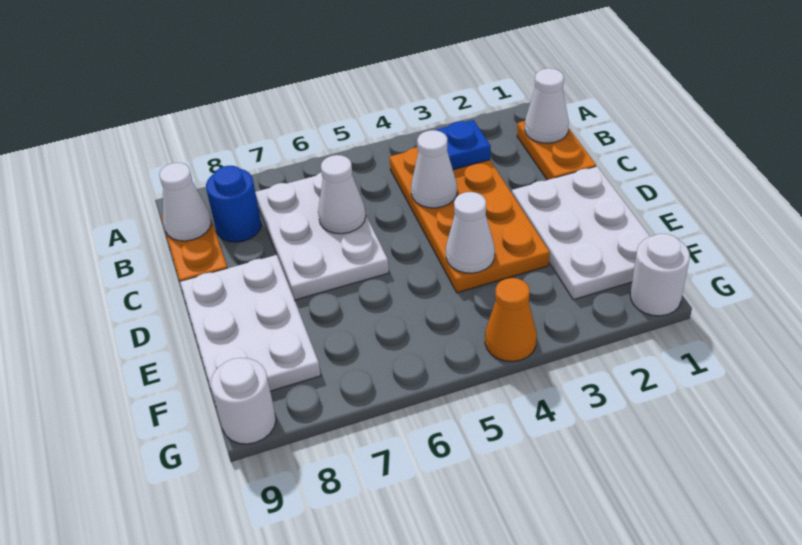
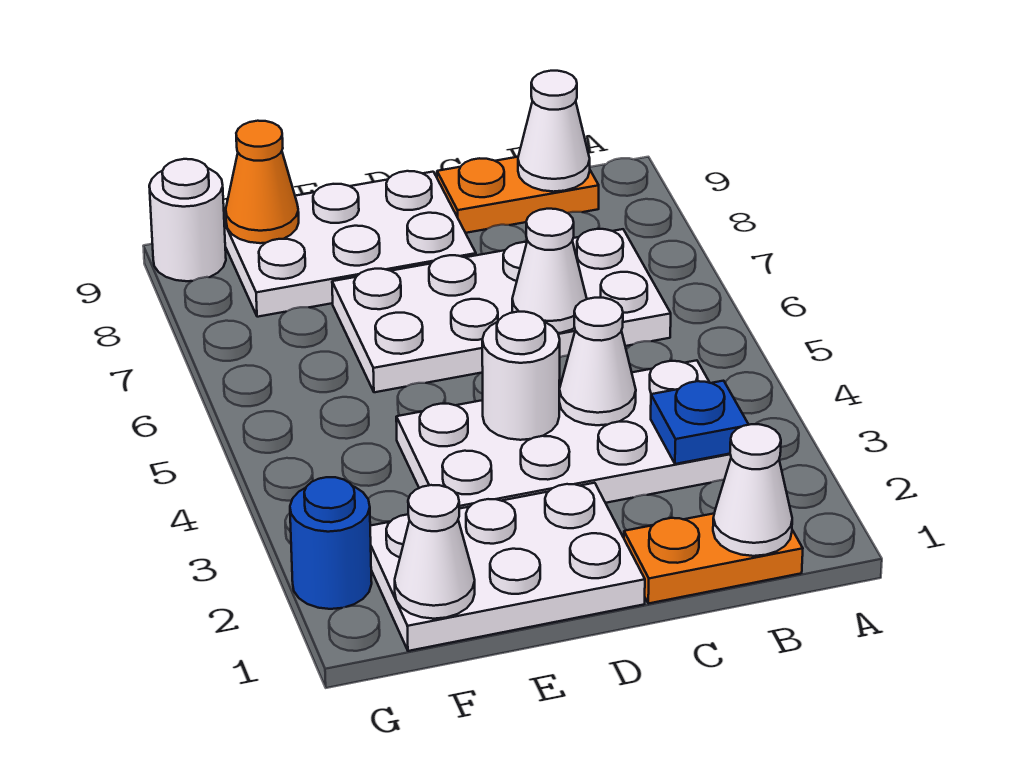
orange plate B3:E4 level 1 -> white plate B3:E4 level 1
white plate B6:D7 level 1 -> white plate B6:E7 level 1
blue round brick B8 level 1 -> blue round brick G2 level 1
white cone E4 level 2 -> white cone F1 level 2
white round brick G1 level 1 -> white round brick D4 level 2
orange cone G4 level 1 -> orange cone F9 level 2

